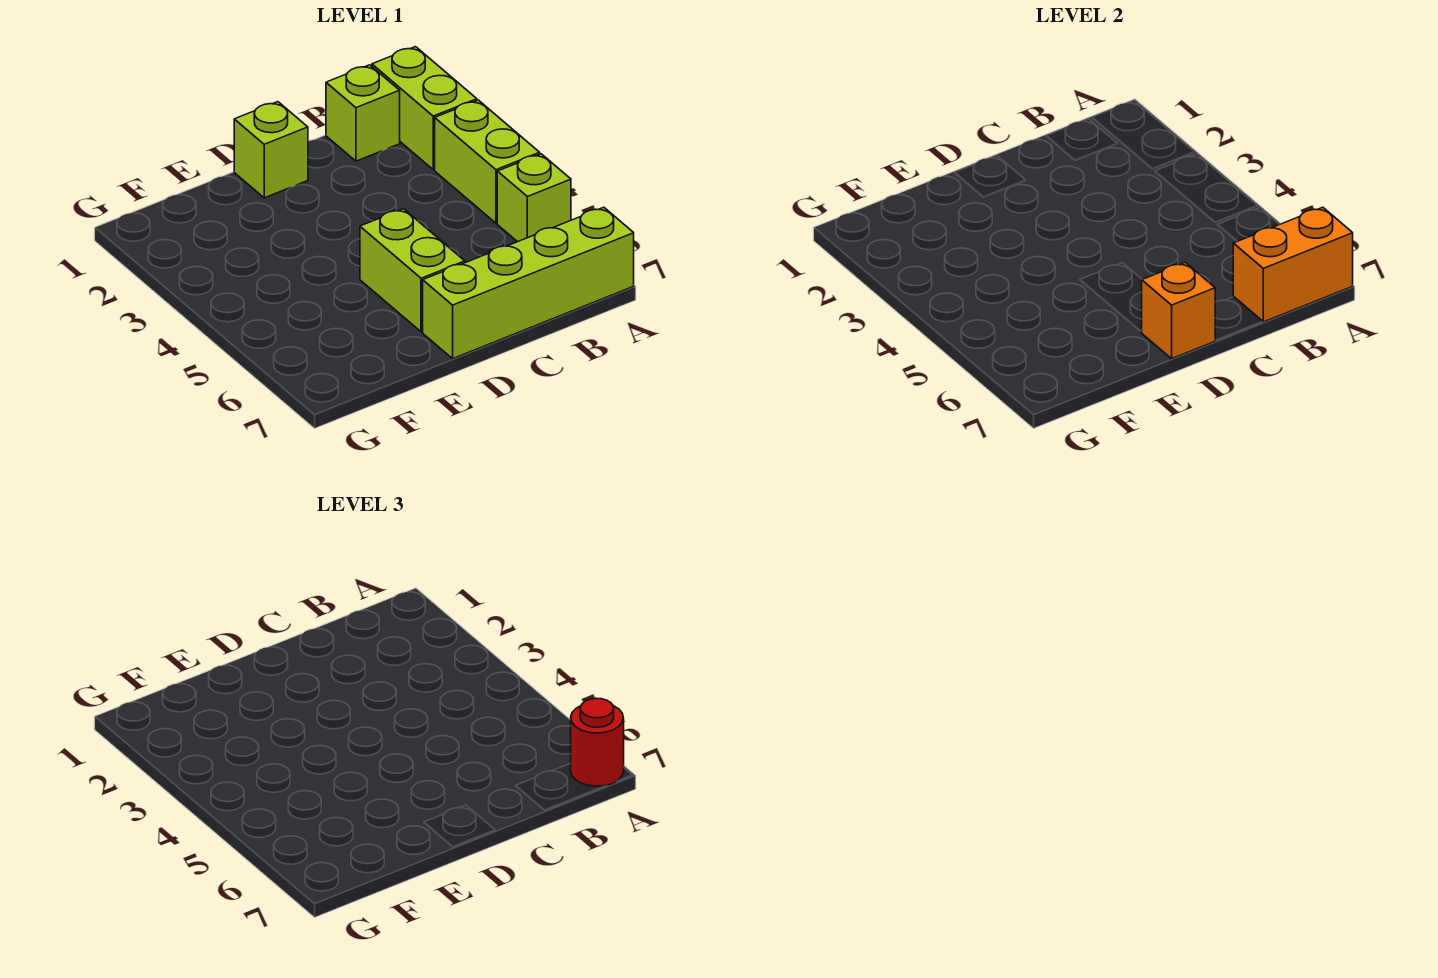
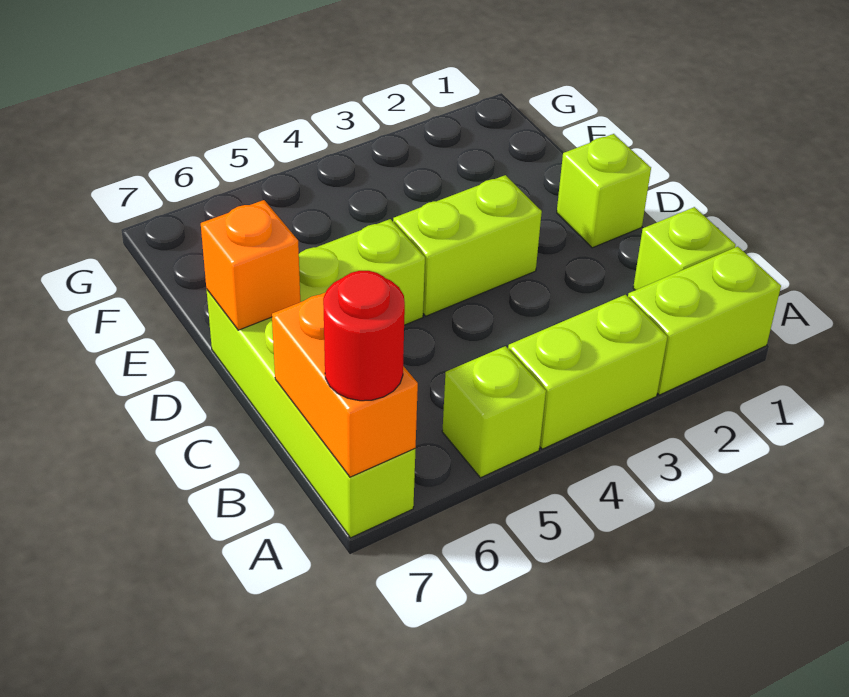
none -> lime brick D3:D4 level 1

